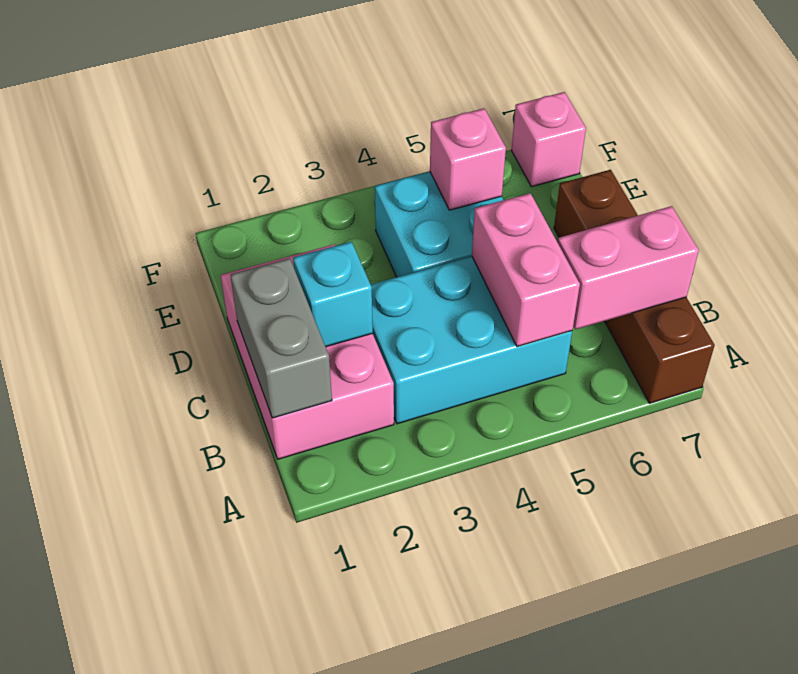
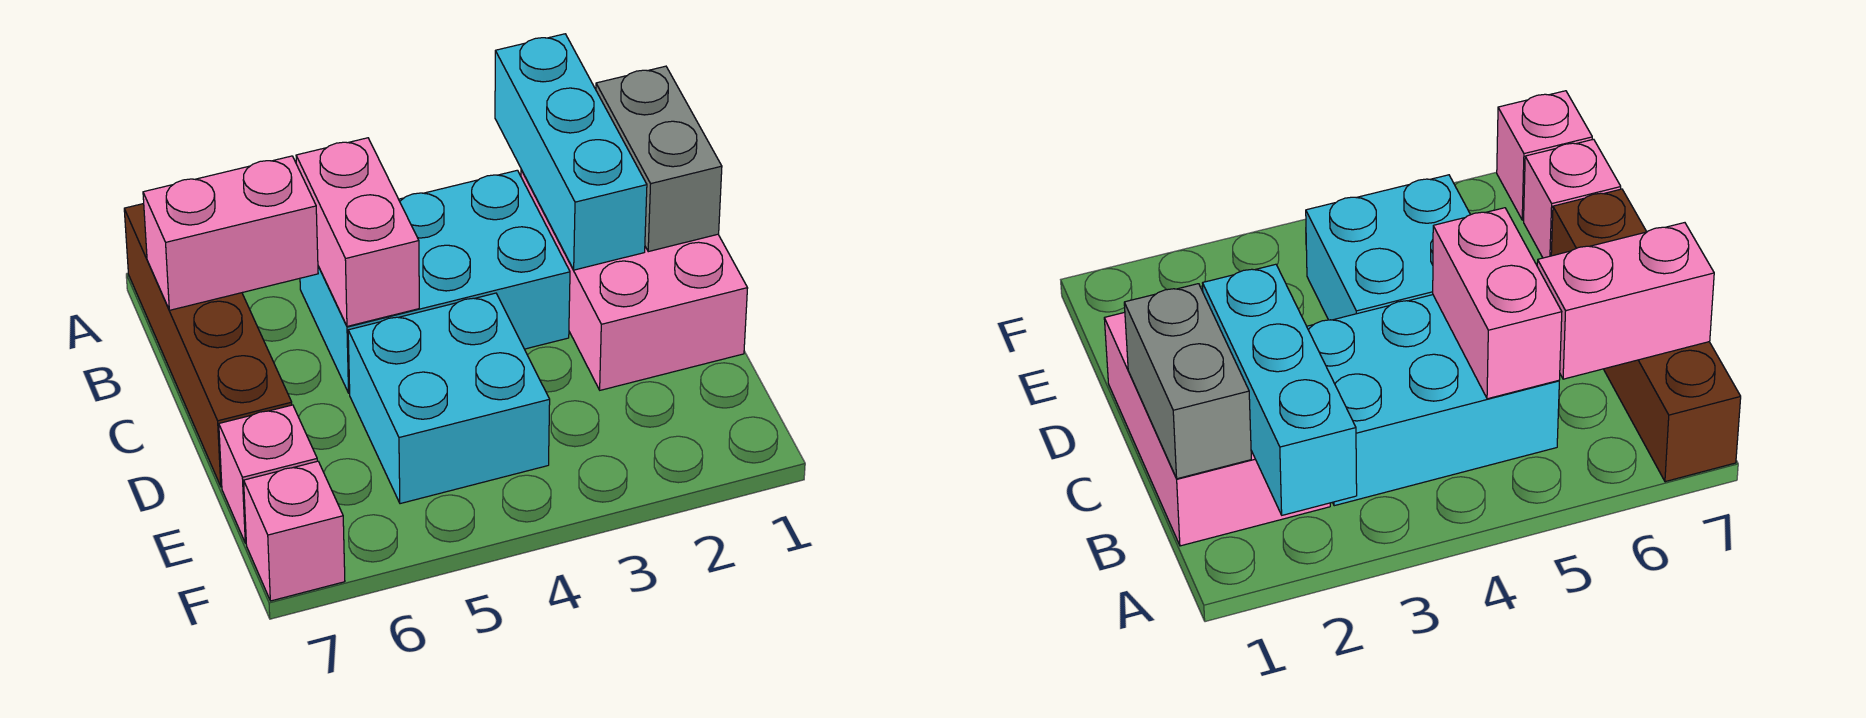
cyan brick C2 level 2 -> cyan brick A2:C2 level 2
pink brick E5 level 2 -> pink brick E7 level 1

